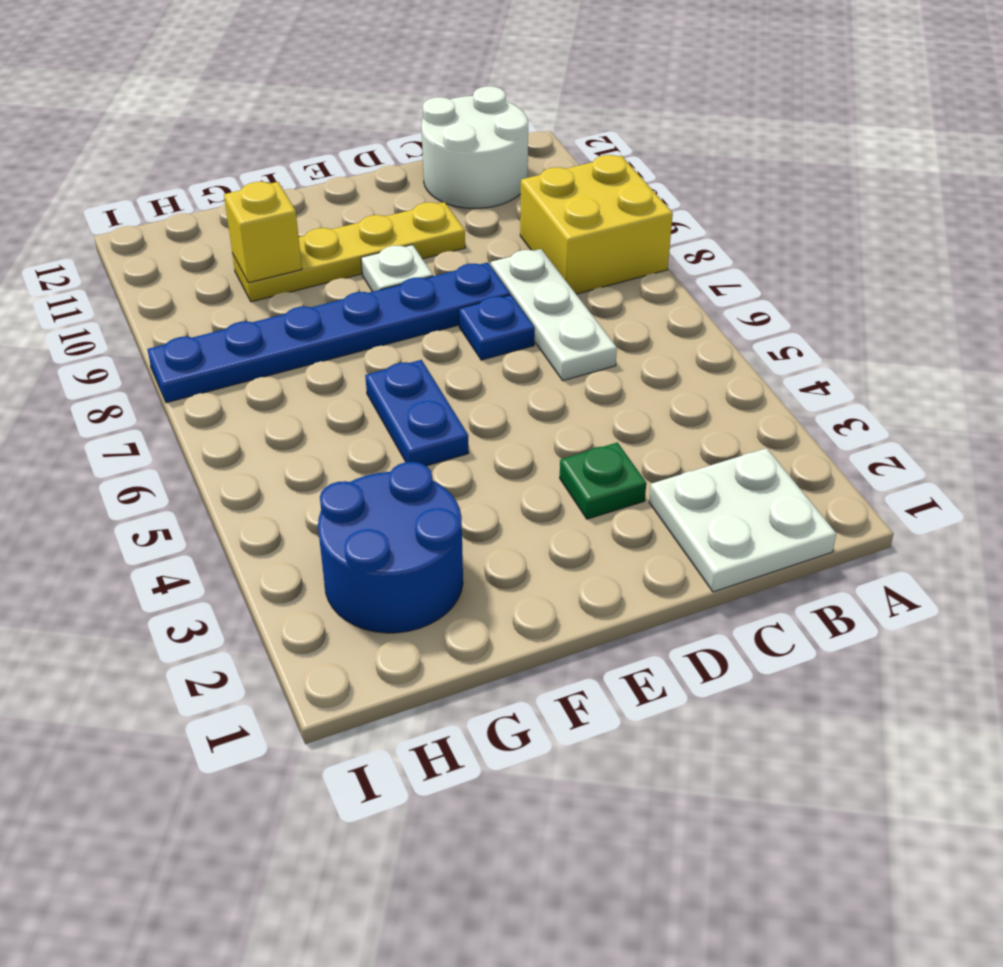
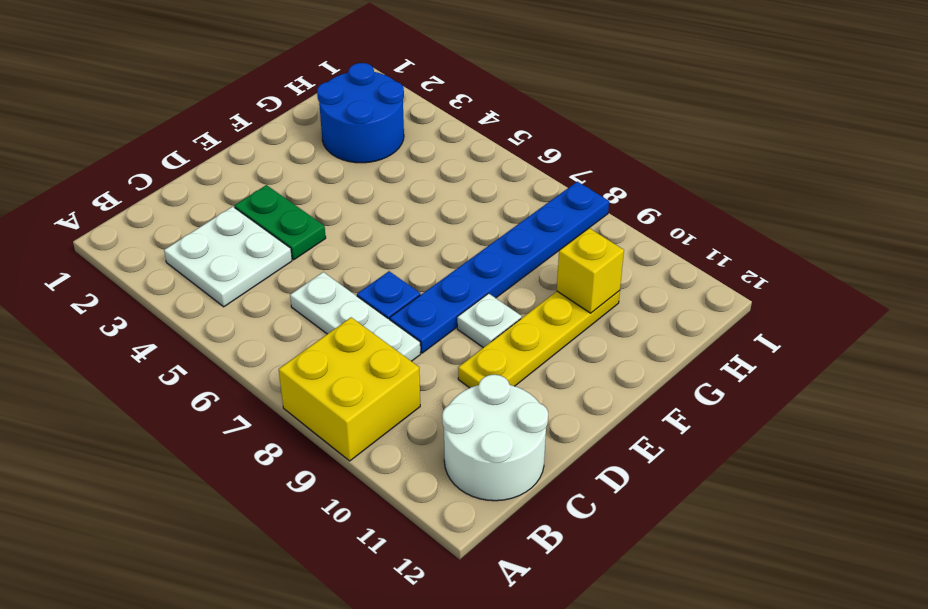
white plate B1:C2 level 1 -> white plate B3:C4 level 1
green plate D3 level 1 -> green plate D3:D4 level 1
blue plate F5:F6 level 1 -> none

